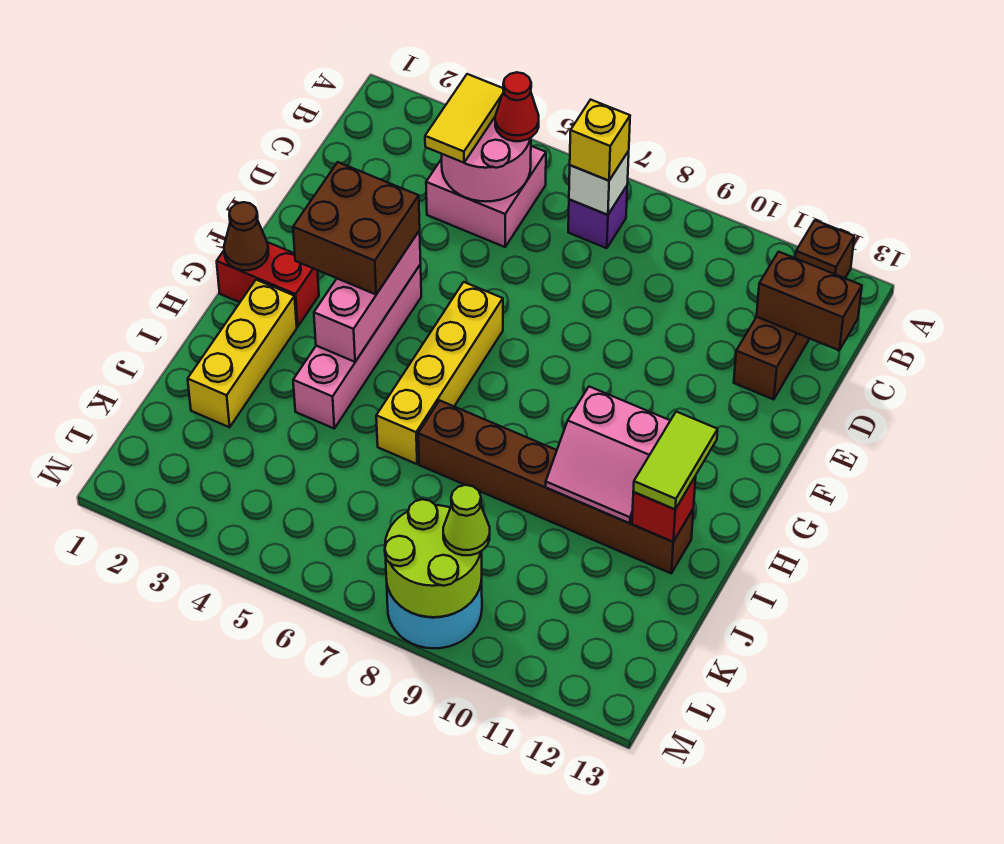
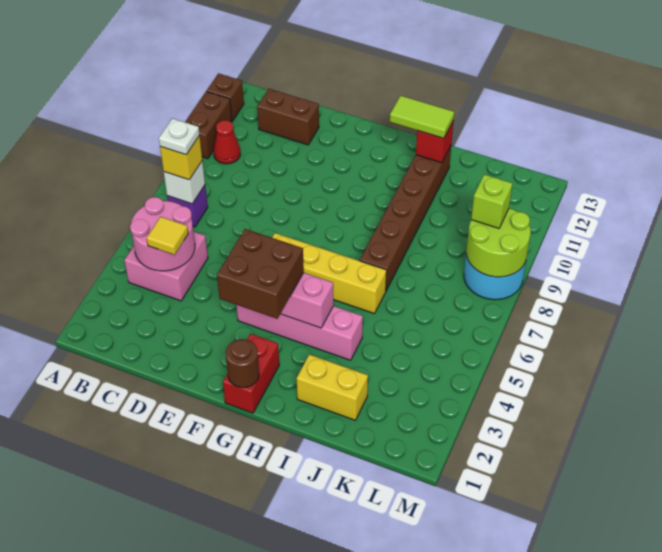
yellow tile B4:C4 level 3 -> yellow tile C4 level 3
red cone B5 level 3 -> red cone B10 level 1
none -> white plate B7 level 4
brown brick C12:C13 level 2 -> brown brick A10:A11 level 1
brown cone G1 level 2 -> brown round brick G1 level 2
yellow brick H2:J2 level 1 -> yellow brick I2:J2 level 1
pink slope H10:I11 level 2 top H -> none
lime cone L9 level 3 -> lime brick L9 level 3

